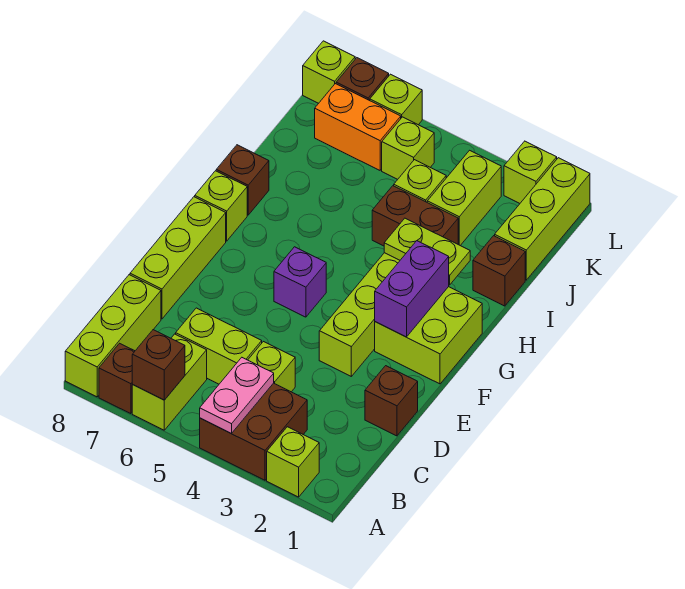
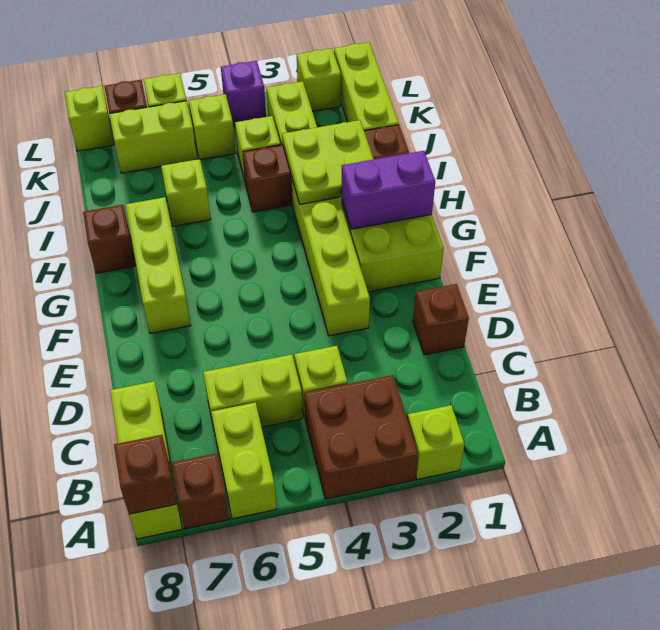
pink plate A4:B4 level 2 -> none
brown brick A6 level 2 -> brown brick A8 level 2
lime brick D8:F8 level 1 -> lime brick F7:H7 level 1
purple brick F2:G2 level 2 -> purple brick G1:G2 level 2
purple brick F5 level 1 -> purple brick L4 level 1
lime brick G8 level 1 -> lime brick I6 level 1
lime plate H2:H3 level 2 -> lime plate H2:I3 level 2
orange brick K6:K7 level 1 -> lime brick K6:K7 level 1

